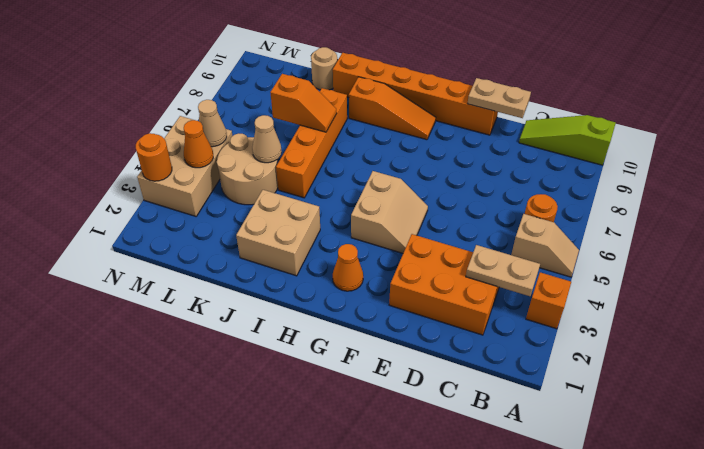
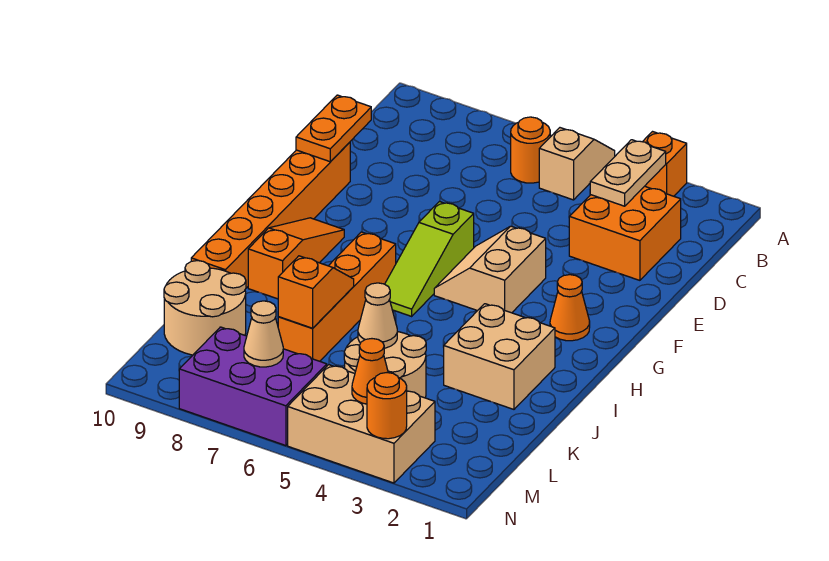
lime slope A10:C10 level 1 top A -> lime slope F6:H6 level 1 top F
orange brick C2:E3 level 1 -> orange brick C2:D3 level 1
tan plate D10:E10 level 2 -> orange plate D10:E10 level 2
tan slope F4:G5 level 1 top G -> tan slope F4:G5 level 1 top 4
orange brick J5:J8 level 1 -> orange brick H7:K7 level 1
tan round brick K10 level 1 -> tan round brick K9:L10 level 1
tan cone M5 level 2 -> tan cone M7 level 2
none -> purple brick M6:N8 level 1

